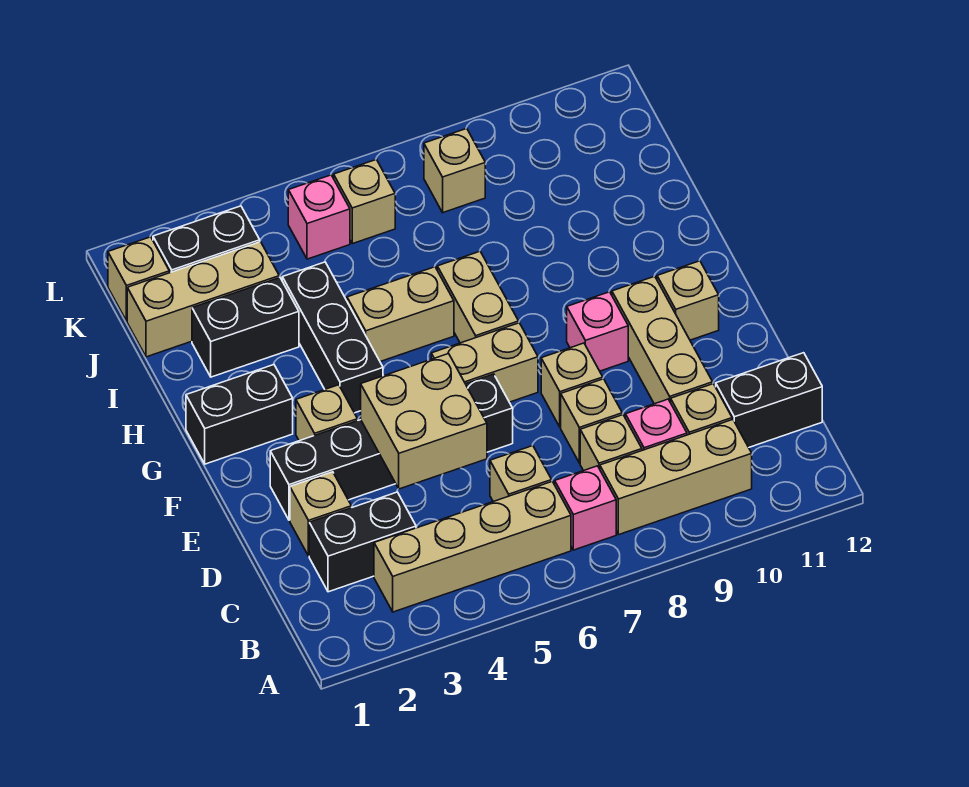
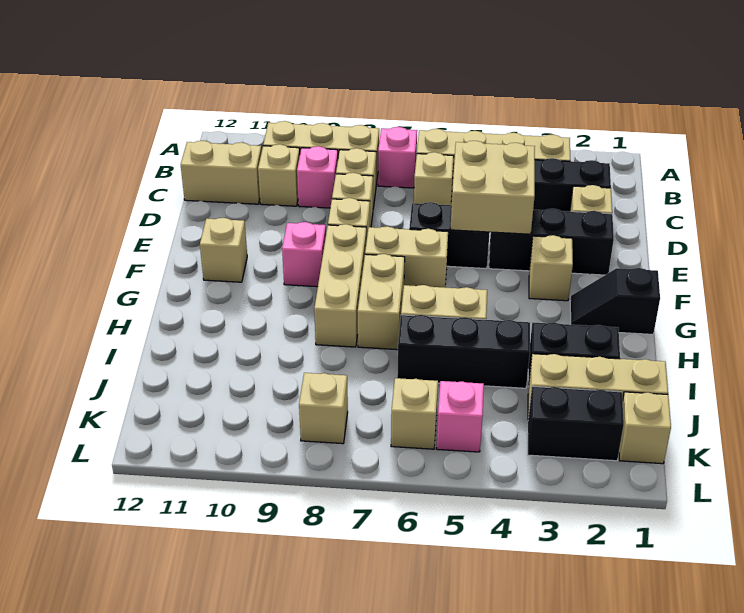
black brick C11:C12 level 1 -> tan brick C11:C12 level 1
tan brick D10:F10 level 1 -> tan brick F8:H8 level 1
black brick G1:G2 level 1 -> black slope G1:G2 level 1 top 1
black brick G4:I4 level 1 -> black brick I4:I6 level 1

